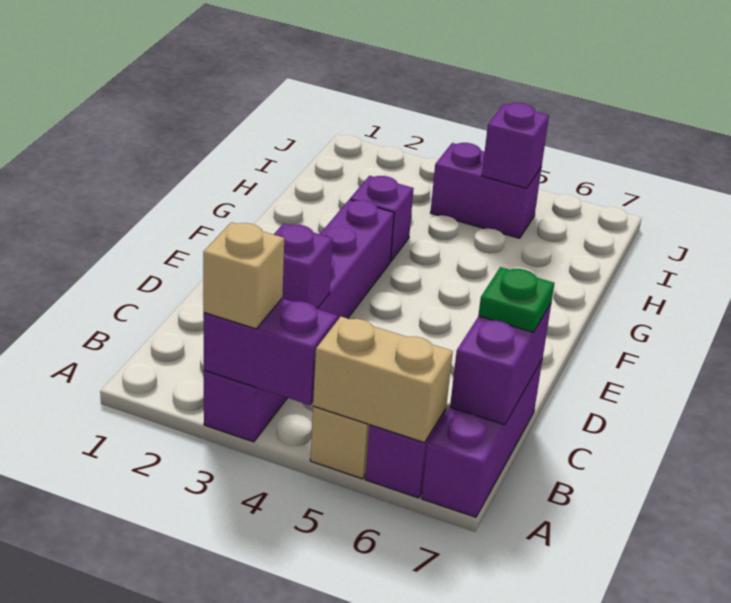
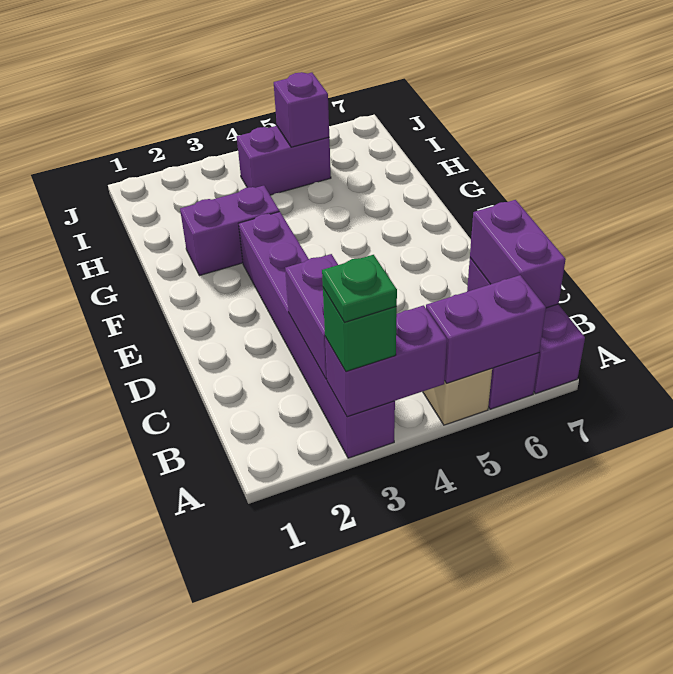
tan brick A3 level 3 -> green brick A3 level 3
tan brick A5:A6 level 2 -> purple brick A5:A6 level 2
purple brick C3 level 2 -> purple brick B3:C3 level 2
green plate C7 level 3 -> green plate A3 level 4
purple brick G3 level 1 -> purple brick G2:G3 level 1

